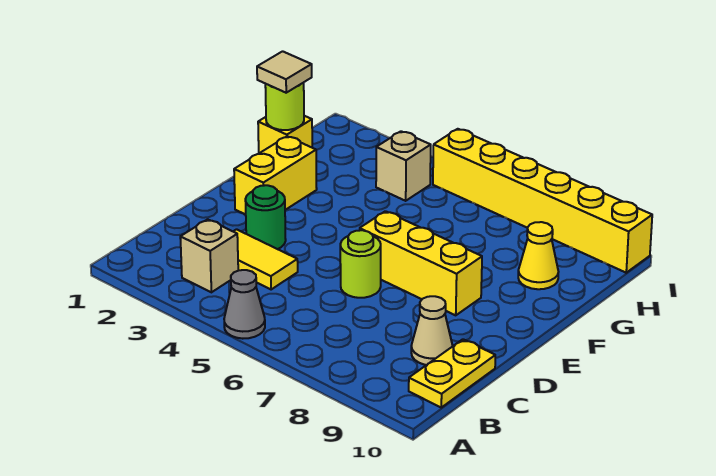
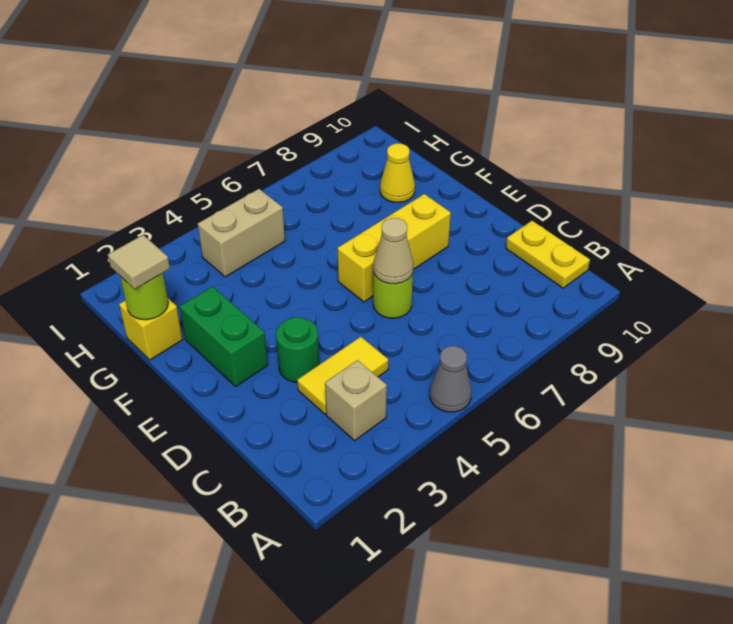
tan cone C9 level 1 -> tan cone D6 level 2
yellow brick E2:F2 level 1 -> green brick E2:F2 level 1
tan brick H4 level 1 -> tan brick H4:H5 level 1
yellow brick I5:I10 level 1 -> none

